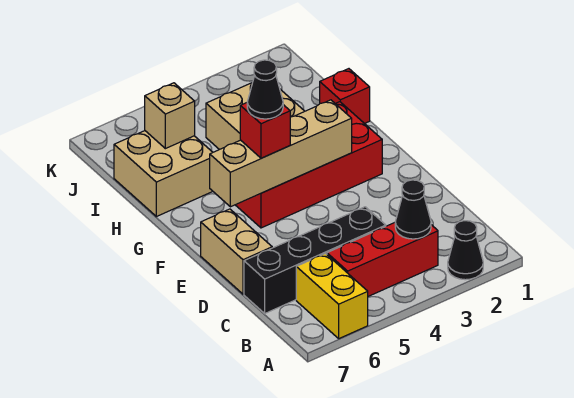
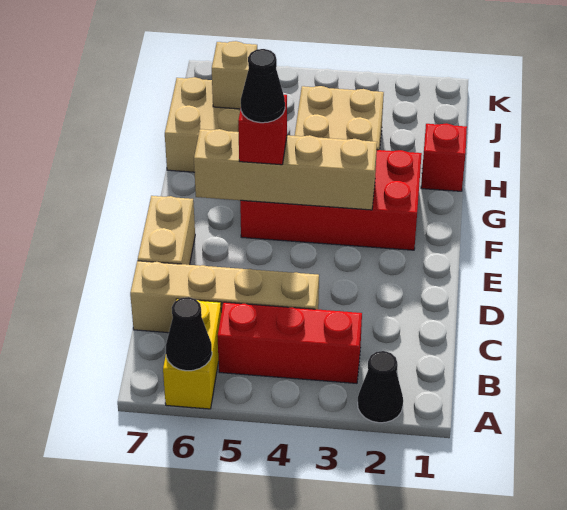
black cone B3 level 2 -> black cone A6 level 2
black brick C4:C7 level 1 -> tan brick C4:C7 level 1

